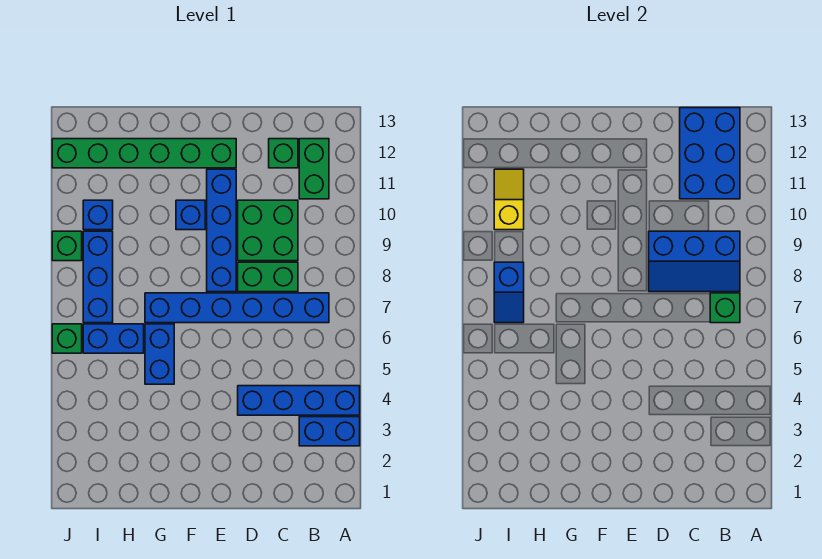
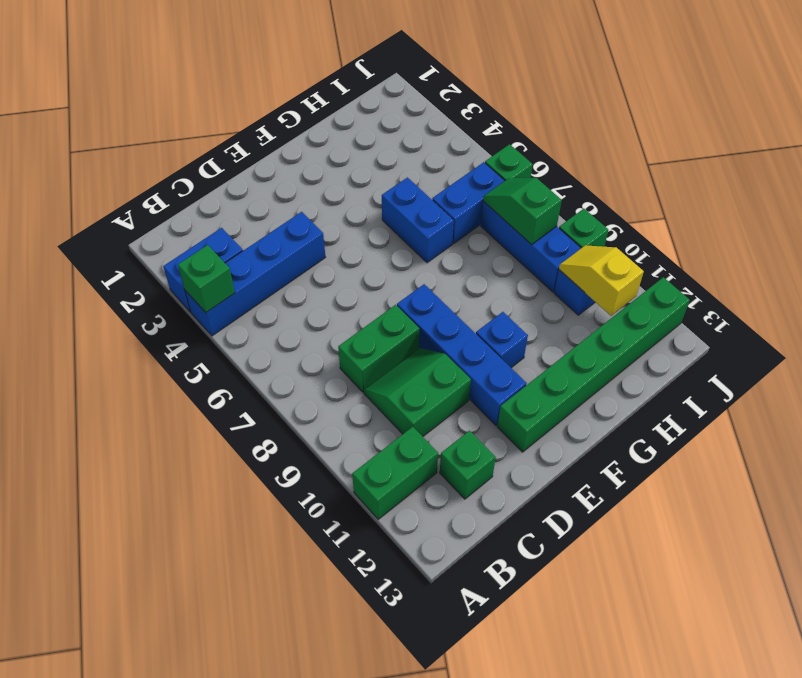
blue brick B7:G7 level 1 -> none
green brick B7 level 2 -> green brick A4 level 2
blue slope B8:D9 level 2 top 9 -> none
green brick B11:B12 level 1 -> green brick A11:B11 level 1
blue brick B11:C13 level 2 -> none
green brick C9:D10 level 1 -> green slope C9:D10 level 1 top 10
blue slope I7:I8 level 2 top 8 -> green slope I7:I8 level 2 top 8
yellow slope I10:I11 level 2 top 10 -> yellow slope I10:I11 level 2 top 11

